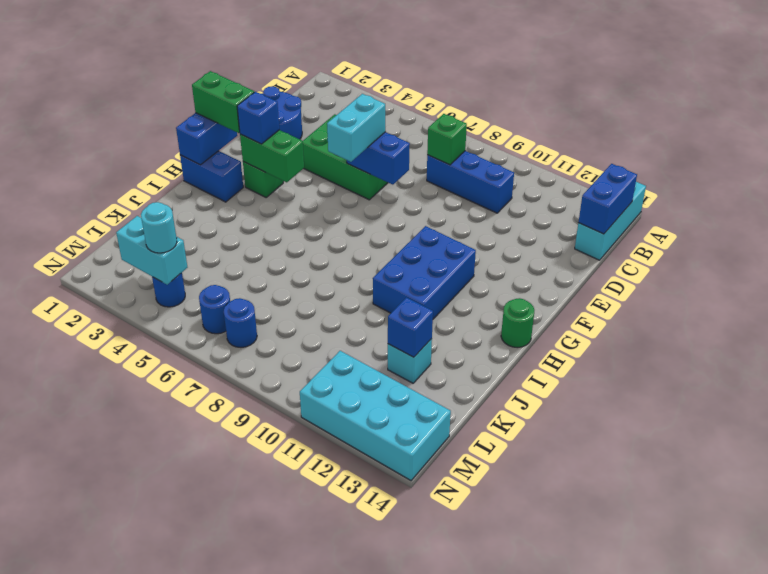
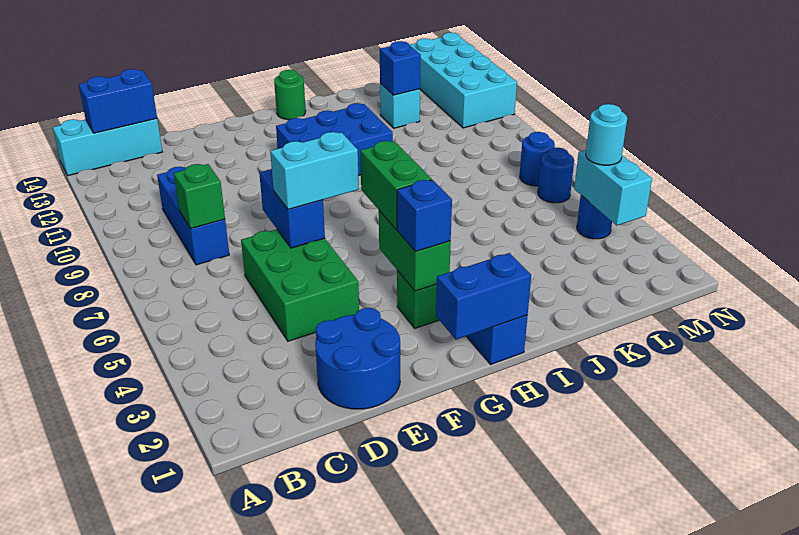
green brick G1:G2 level 3 -> green brick G4:G5 level 3

